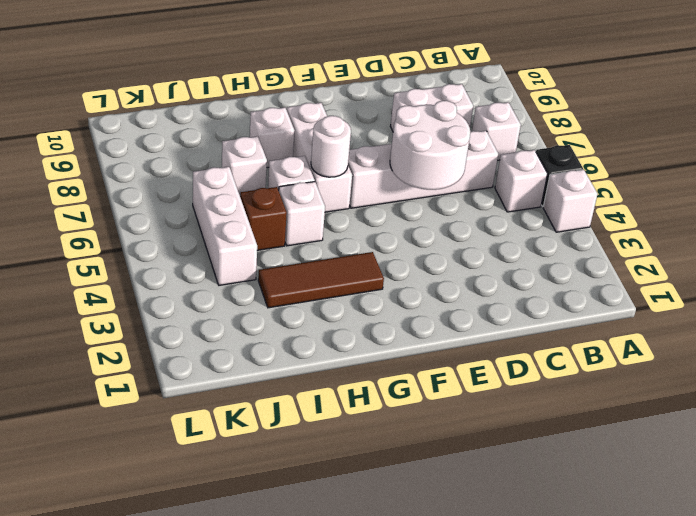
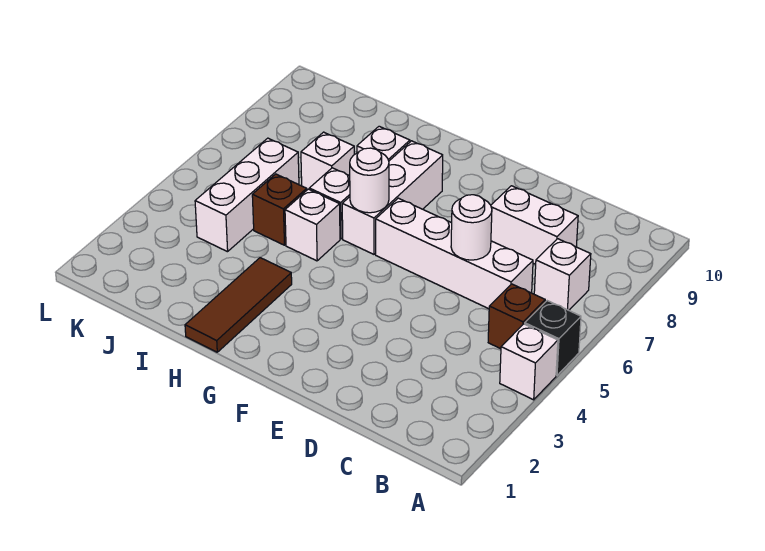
white brick B5 level 1 -> brown brick B5 level 1
white round brick D5:E6 level 2 -> white round brick D6 level 2
brown tile G3:I3 level 1 -> brown tile H1:H3 level 1

